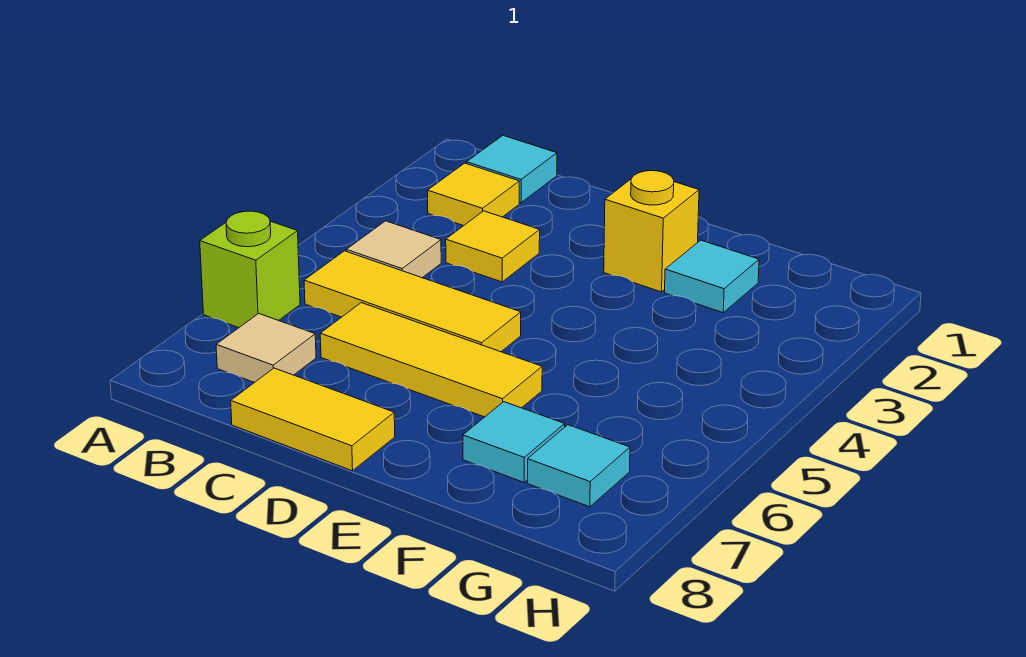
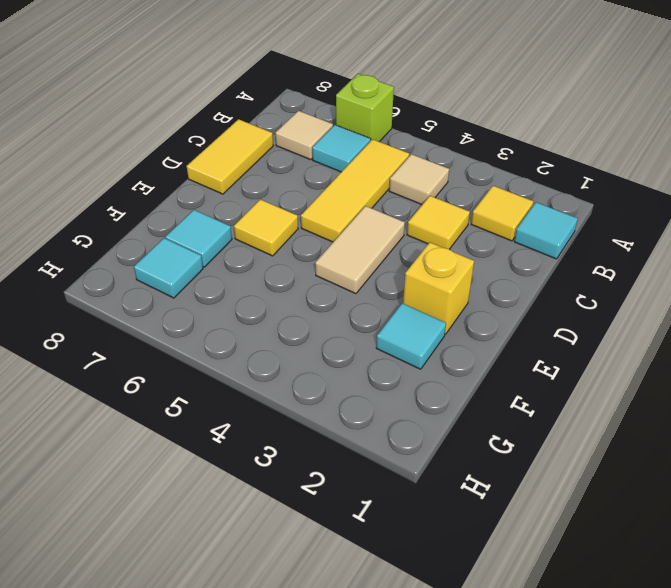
none -> cyan tile B6 level 1
yellow tile C6:E6 level 1 -> yellow tile E6 level 1
none -> tan tile D4:E4 level 1

